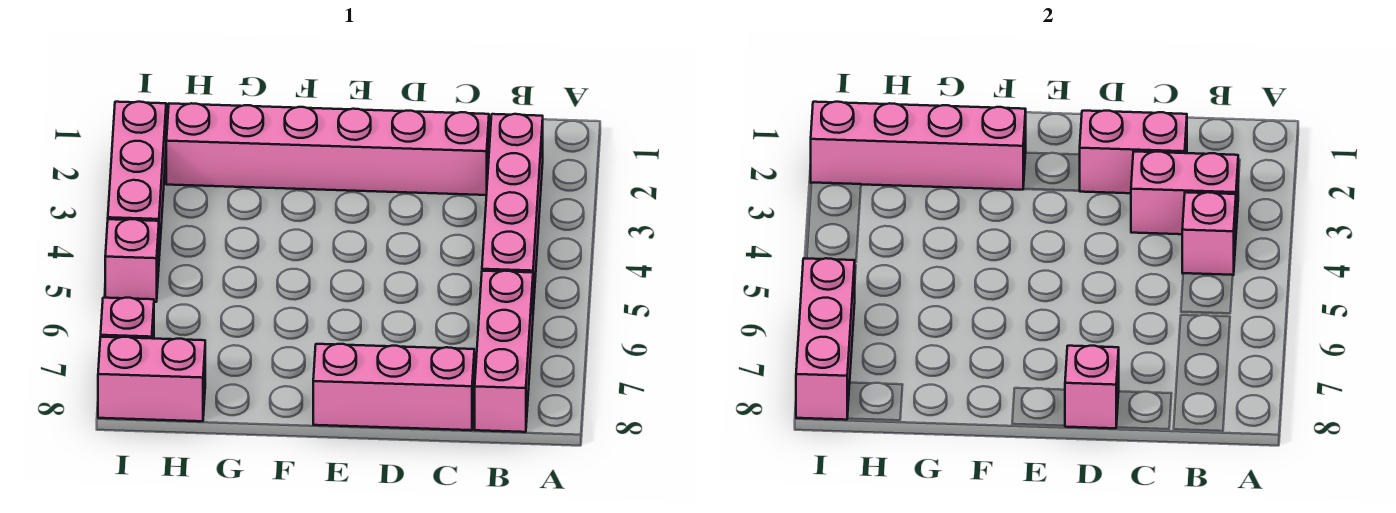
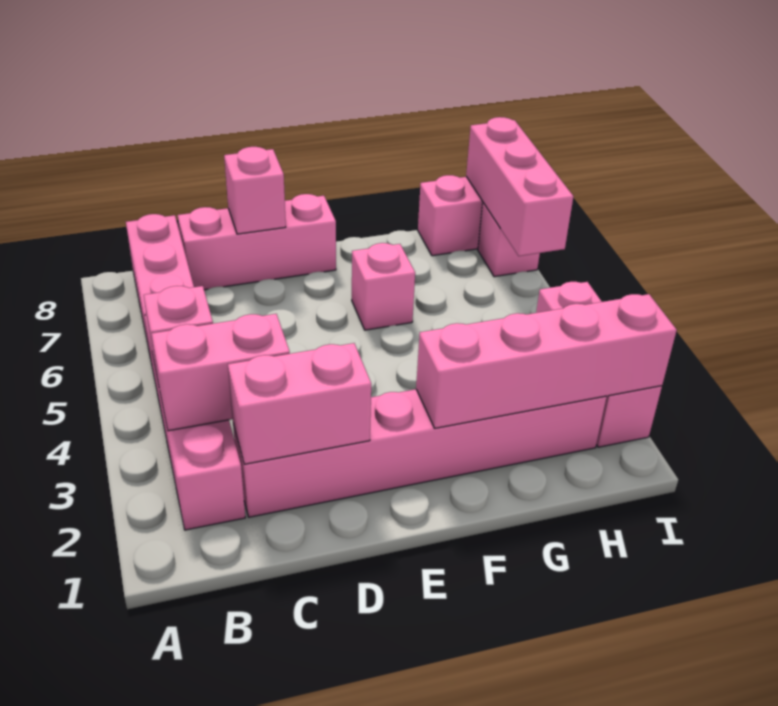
pink brick I5 level 1 -> pink brick F6 level 1

